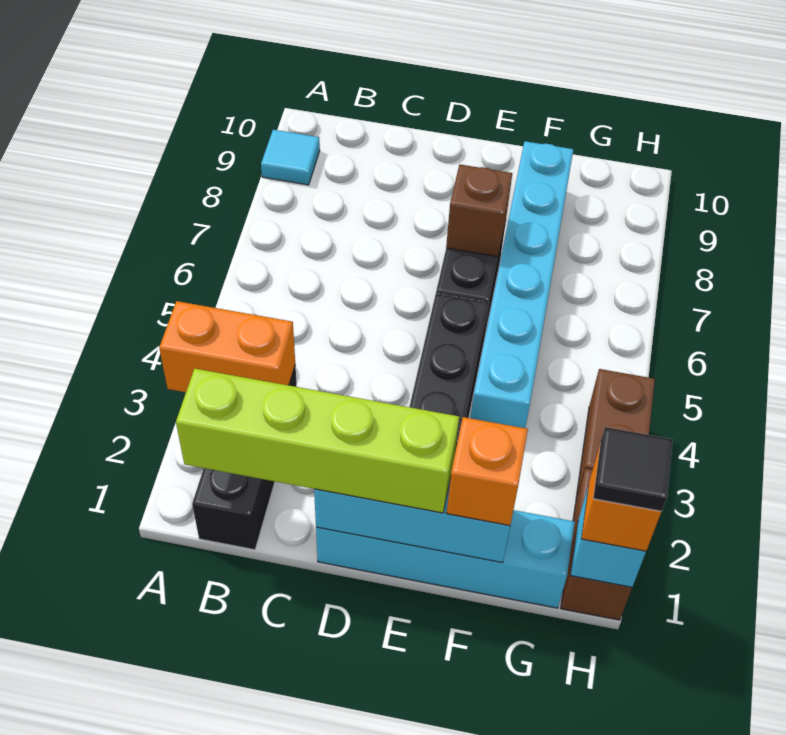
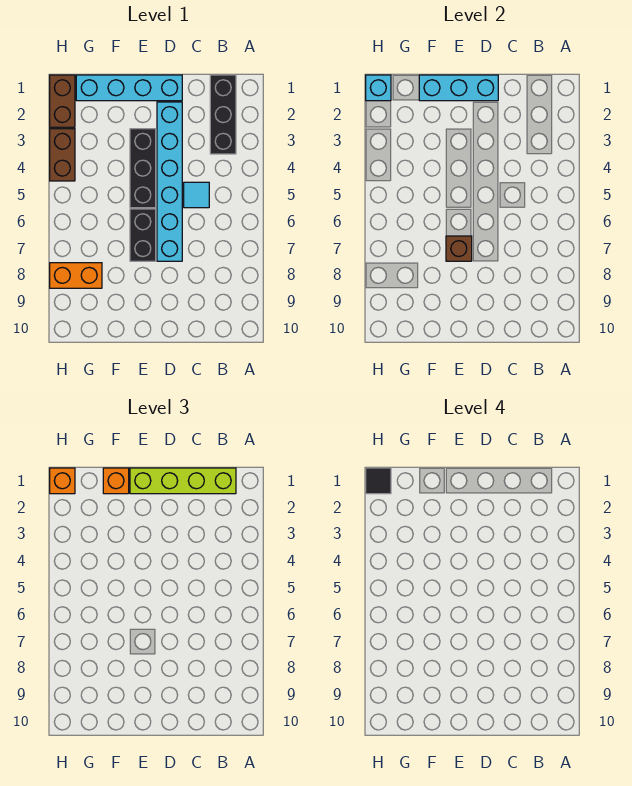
orange brick A3:B3 level 2 -> orange brick G8:H8 level 1
cyan tile A9 level 1 -> cyan tile C5 level 1
cyan brick F4:F9 level 1 -> cyan brick D2:D7 level 1

